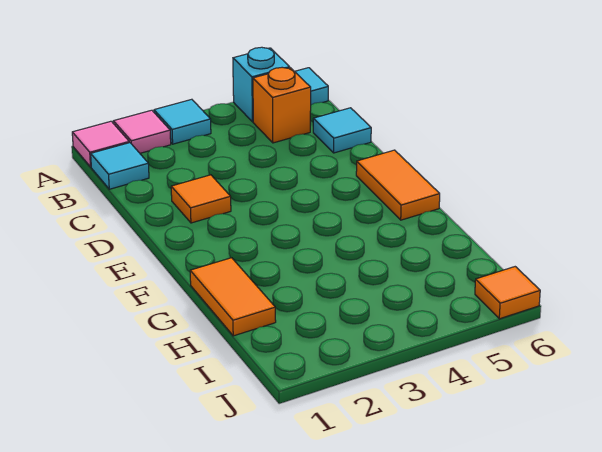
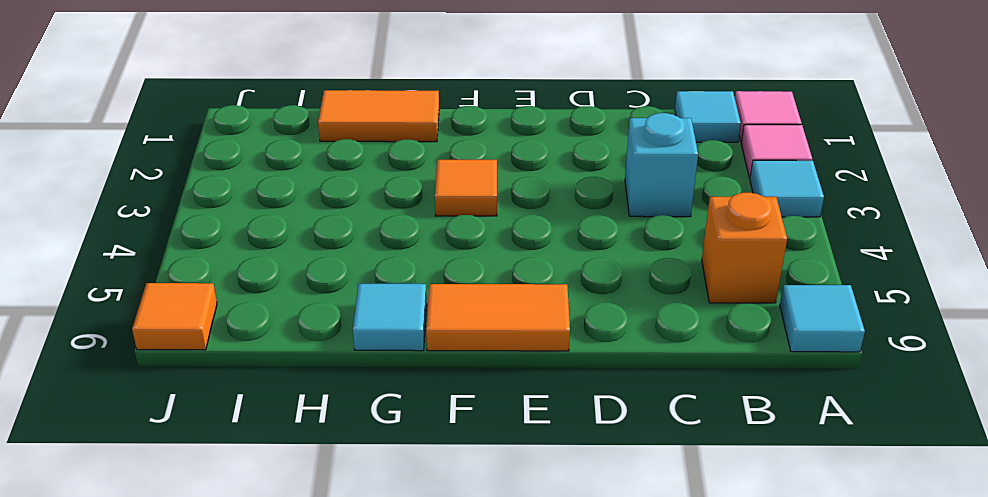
cyan brick A5 level 1 -> cyan brick C3 level 1
cyan tile C6 level 1 -> cyan tile G6 level 1
orange tile D2 level 1 -> orange tile F3 level 1

